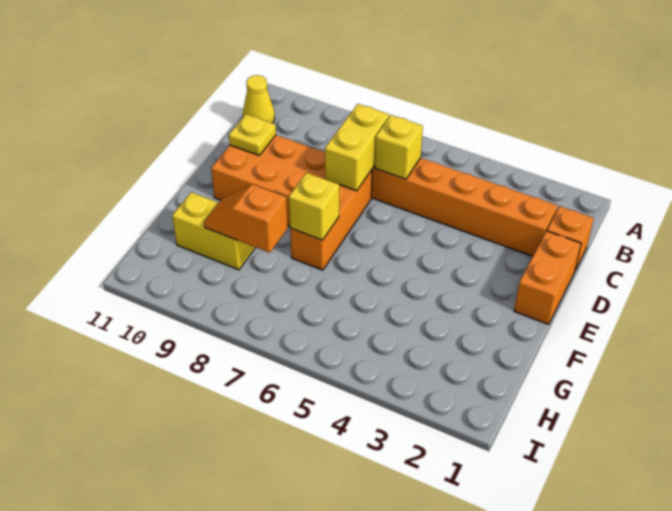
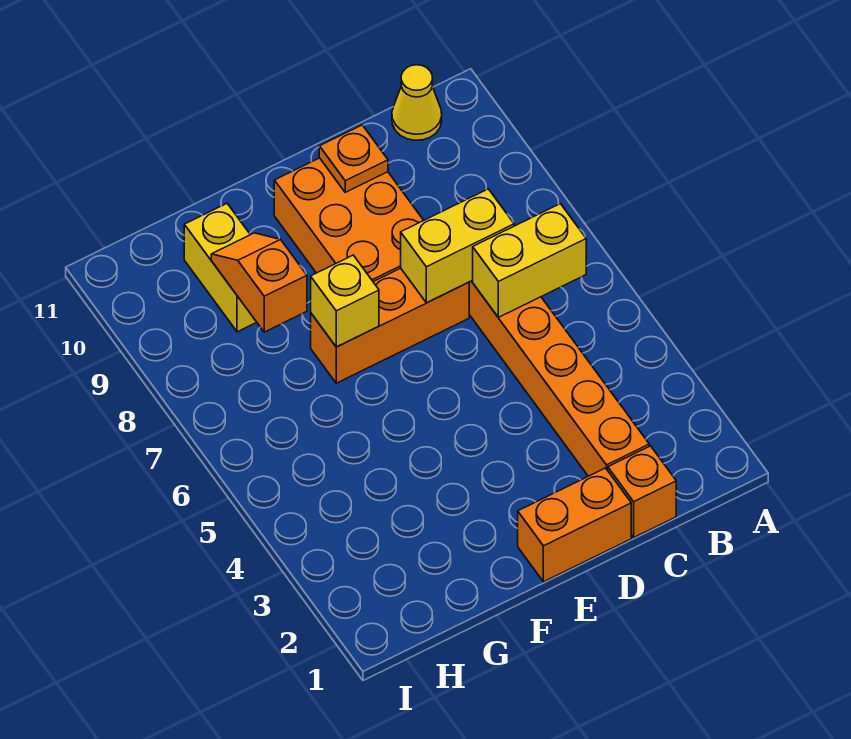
yellow brick C6 level 2 -> yellow brick B6:C6 level 2
yellow plate D10 level 2 -> orange plate D10 level 2

